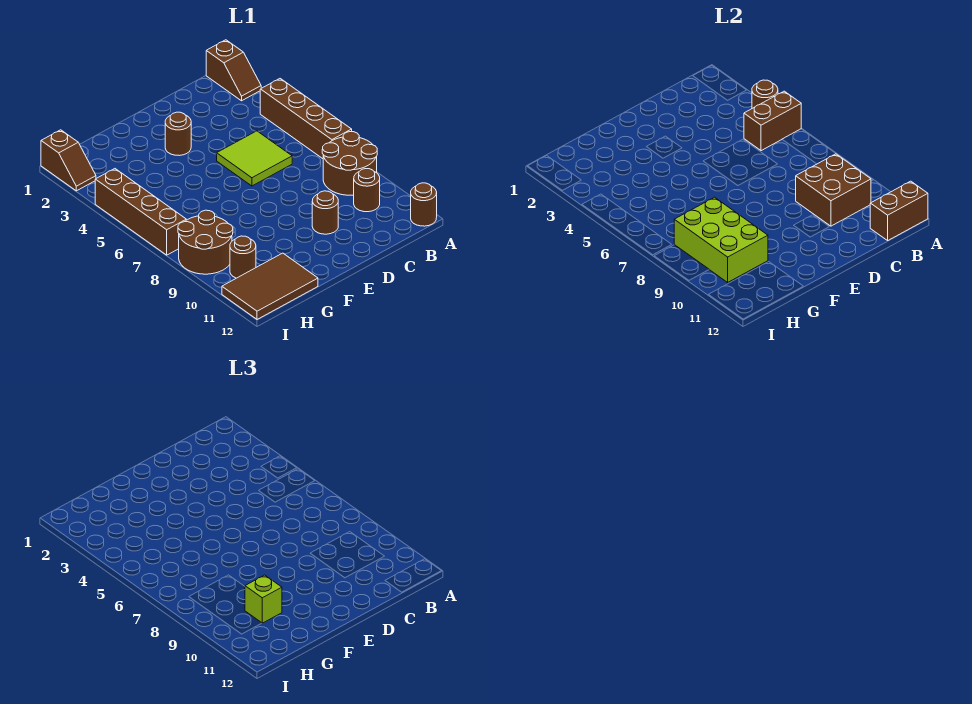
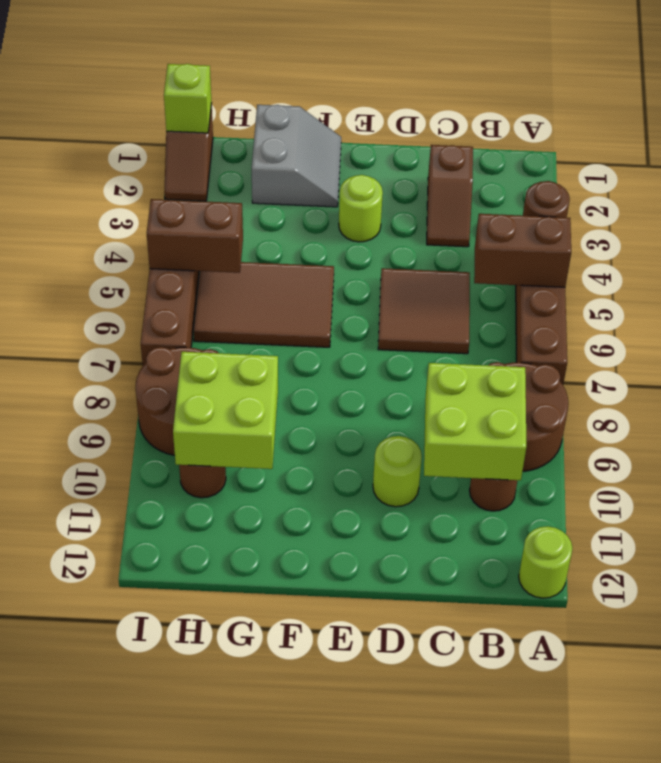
brown slope A1:A2 level 1 top 1 -> brown slope C2:C3 level 1 top 2
brown round brick A12 level 1 -> lime round brick A12 level 1
brown brick A12:B12 level 2 -> brown brick H5:I5 level 2
brown brick B9:C10 level 2 -> lime brick B9:C10 level 2
lime tile C5:D6 level 1 -> brown tile C5:D6 level 1
brown round brick D10 level 1 -> lime round brick D10 level 1
brown round brick E3 level 1 -> lime round brick E3 level 1
none -> grey slope F1:G2 level 1 top G
lime brick G8:H10 level 2 -> lime brick G9:H10 level 2
lime brick G10 level 3 -> lime brick I1 level 2
brown tile G11:I12 level 1 -> brown tile F5:H6 level 1

